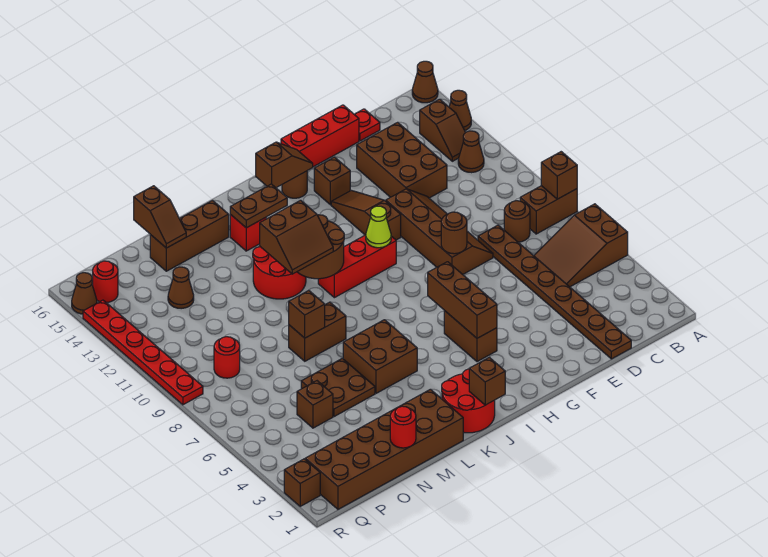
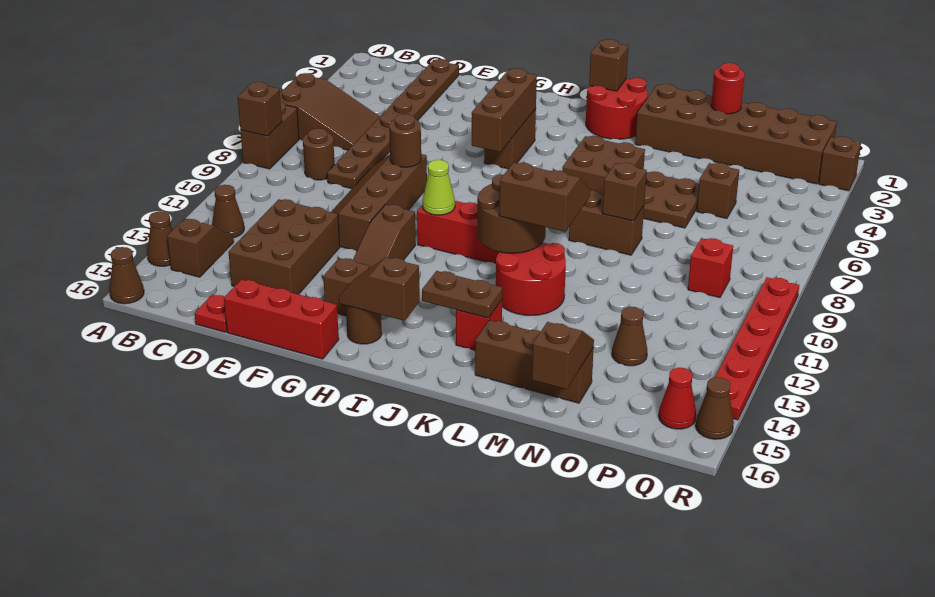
brown brick A8:B8 level 1 -> brown brick A7:A8 level 1
red round brick P9 level 1 -> red brick P9 level 1
red round brick Q15 level 1 -> red cone Q15 level 1

